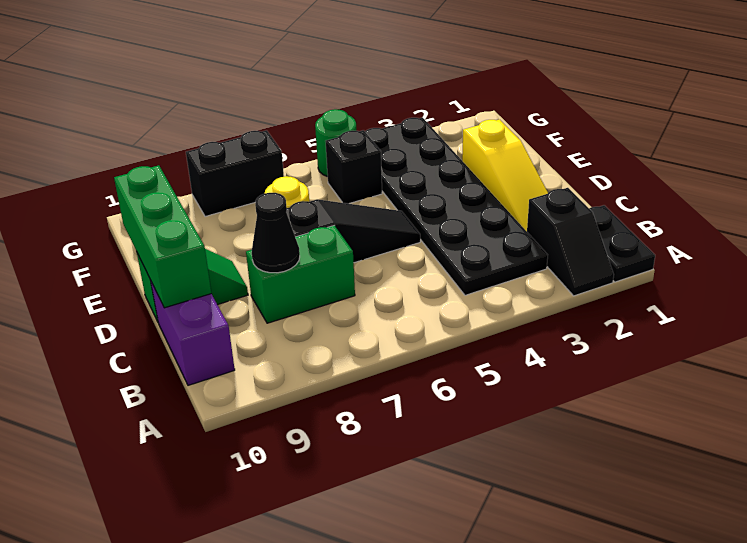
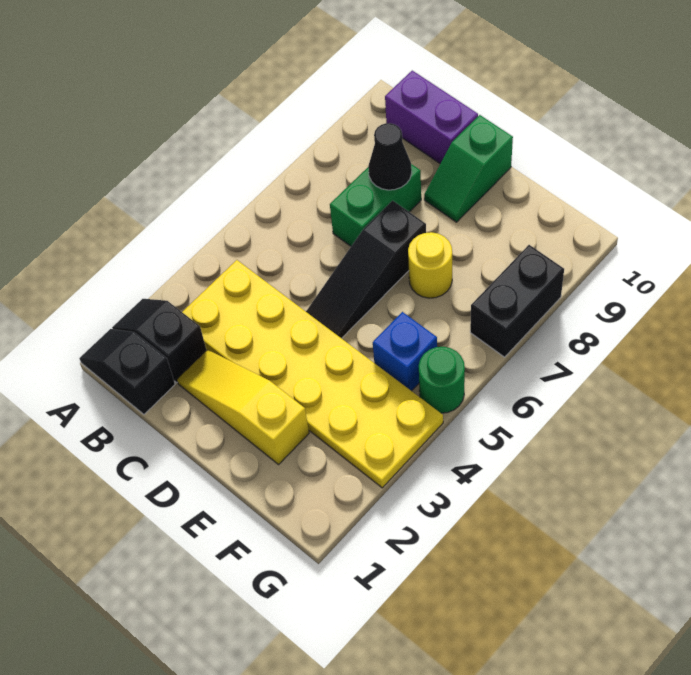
black plate A1:B1 level 1 -> black slope A1:B1 level 1 top B
black plate B3:G4 level 1 -> yellow plate B3:G4 level 1
green brick C10:E10 level 2 -> none
black brick F5 level 1 -> blue brick F5 level 1

